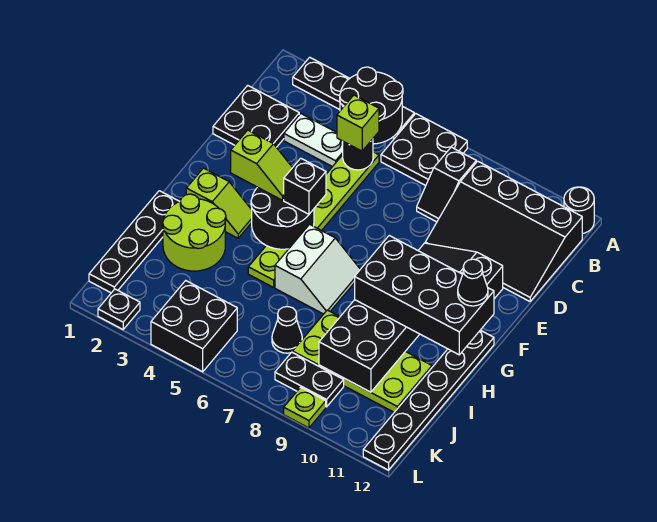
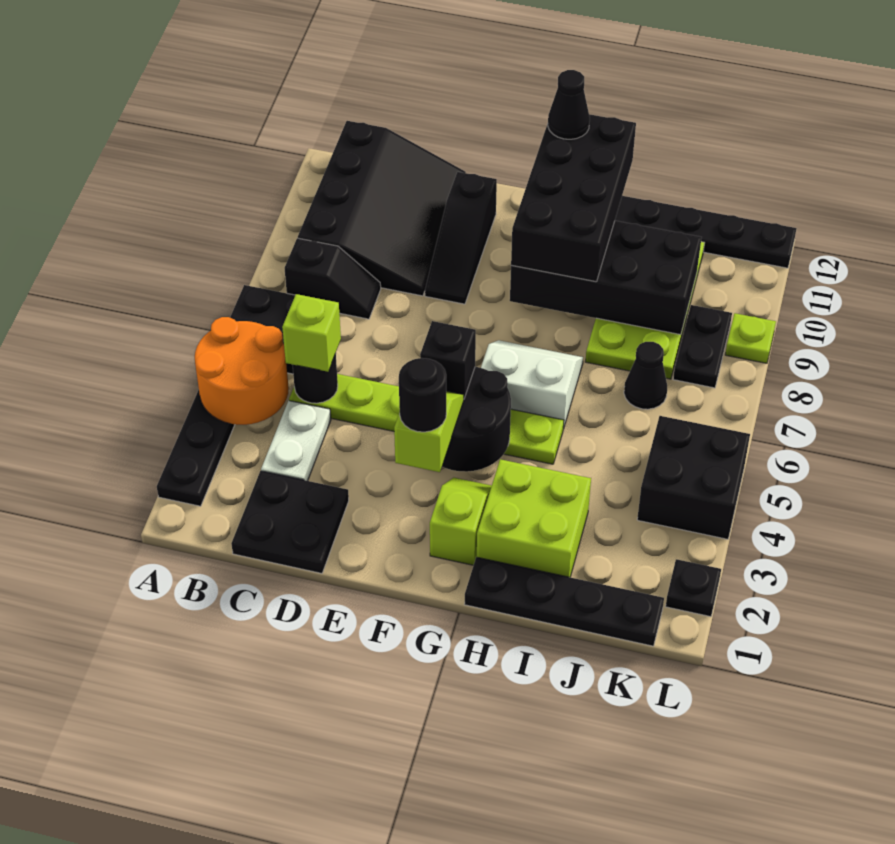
black round brick A4:B5 level 2 -> orange round brick A4:B5 level 2
black round brick A12 level 1 -> black round brick F3 level 4
lime round brick H2:I3 level 1 -> lime brick H2:I3 level 1

